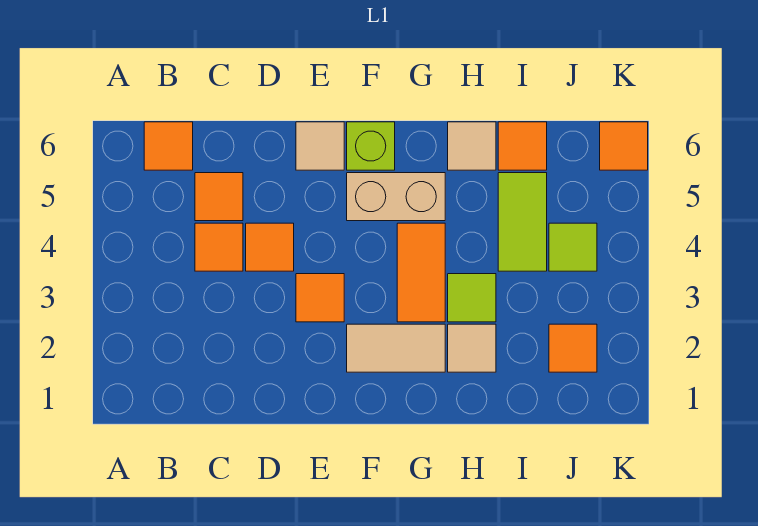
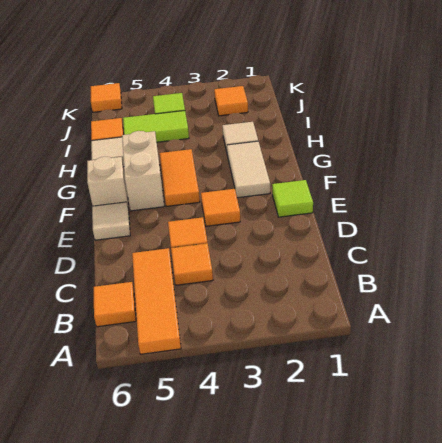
orange tile C5 level 1 -> orange tile A5:C5 level 1
lime brick F6 level 1 -> tan brick F6 level 1
orange tile G3:G4 level 1 -> orange tile F4:G4 level 1
lime tile H3 level 1 -> lime tile E1 level 1

